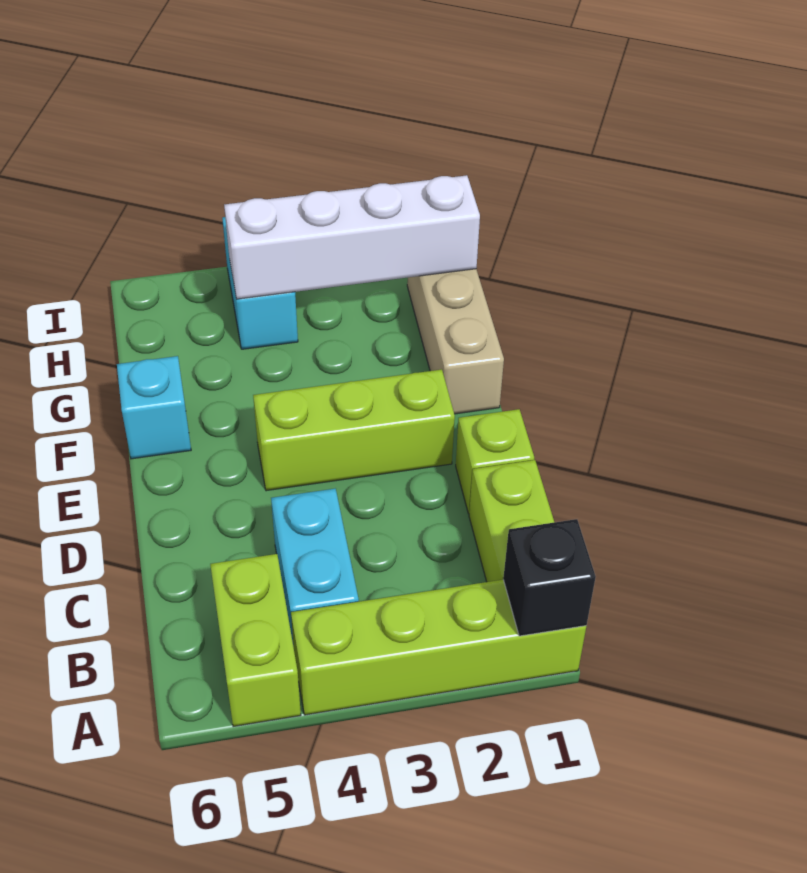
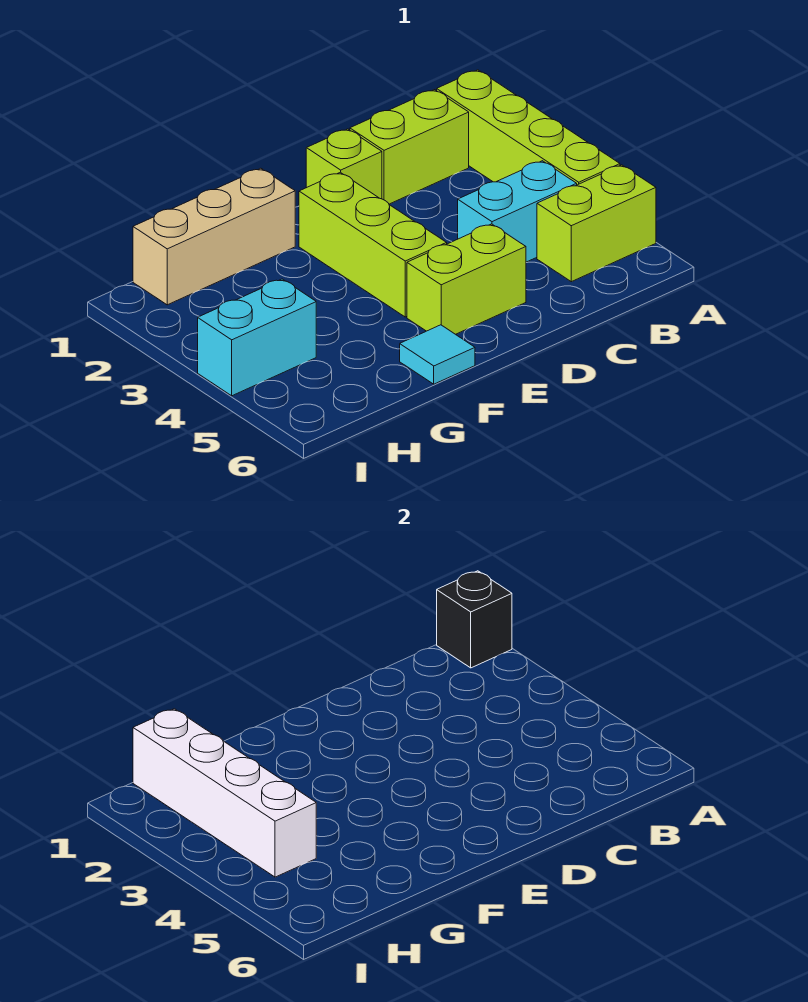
none -> lime brick D5:E5 level 1
cyan brick F6 level 1 -> cyan tile F6 level 1

